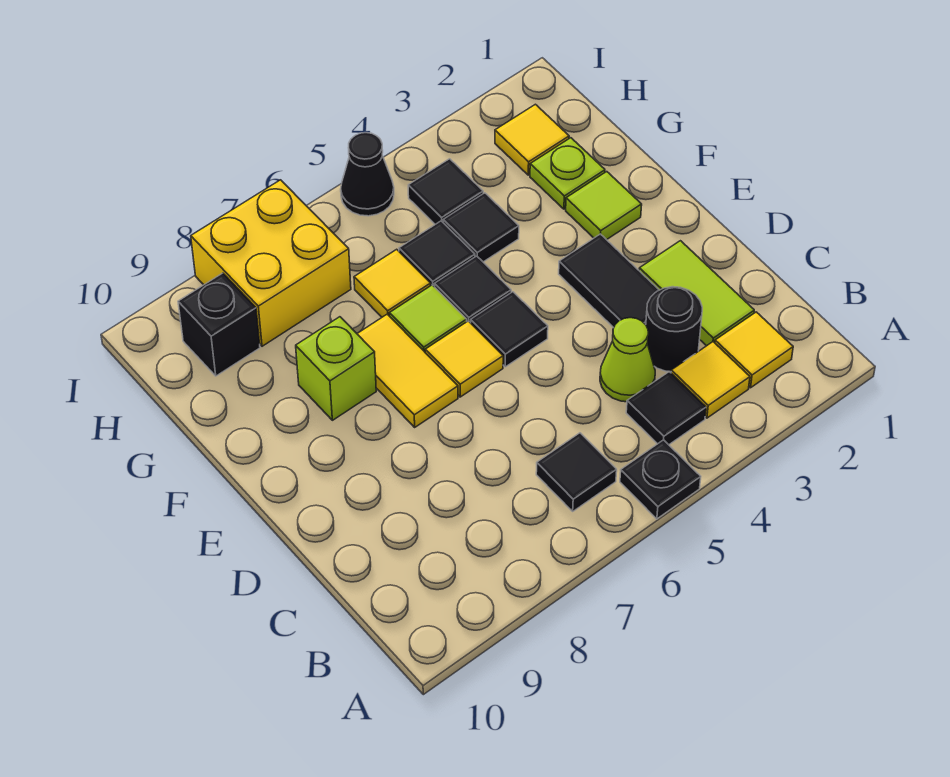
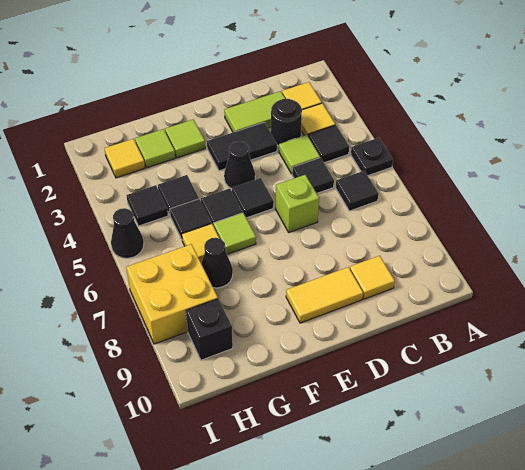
lime cone C4 level 1 -> lime tile C4 level 1
none -> black tile C5 level 1
none -> black cone E4 level 1
yellow tile E6 level 1 -> yellow tile C9 level 1
yellow tile E7:F7 level 1 -> yellow tile D9:E9 level 1
lime brick F8 level 1 -> lime brick D6 level 1
lime plate G2 level 1 -> lime tile G2 level 1
none -> black cone G7 level 1

